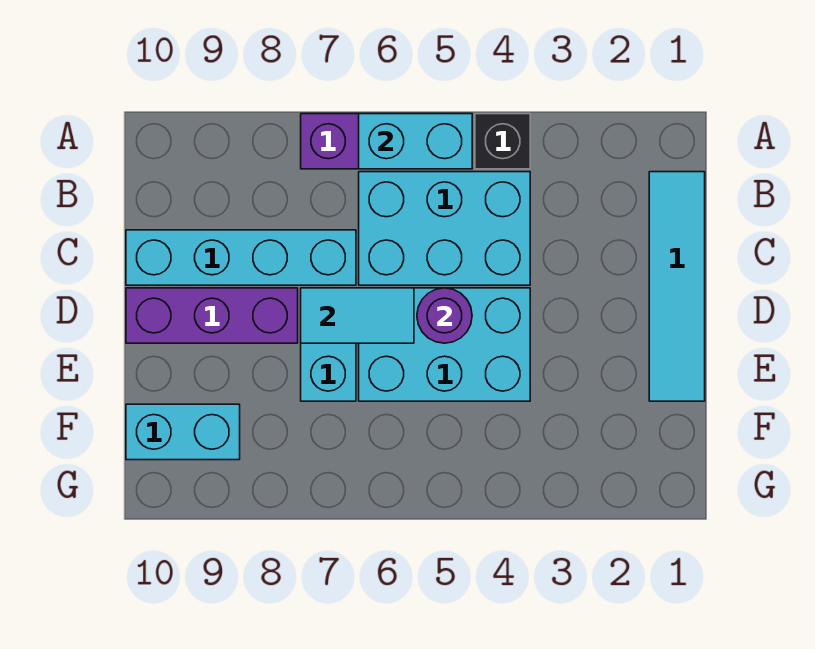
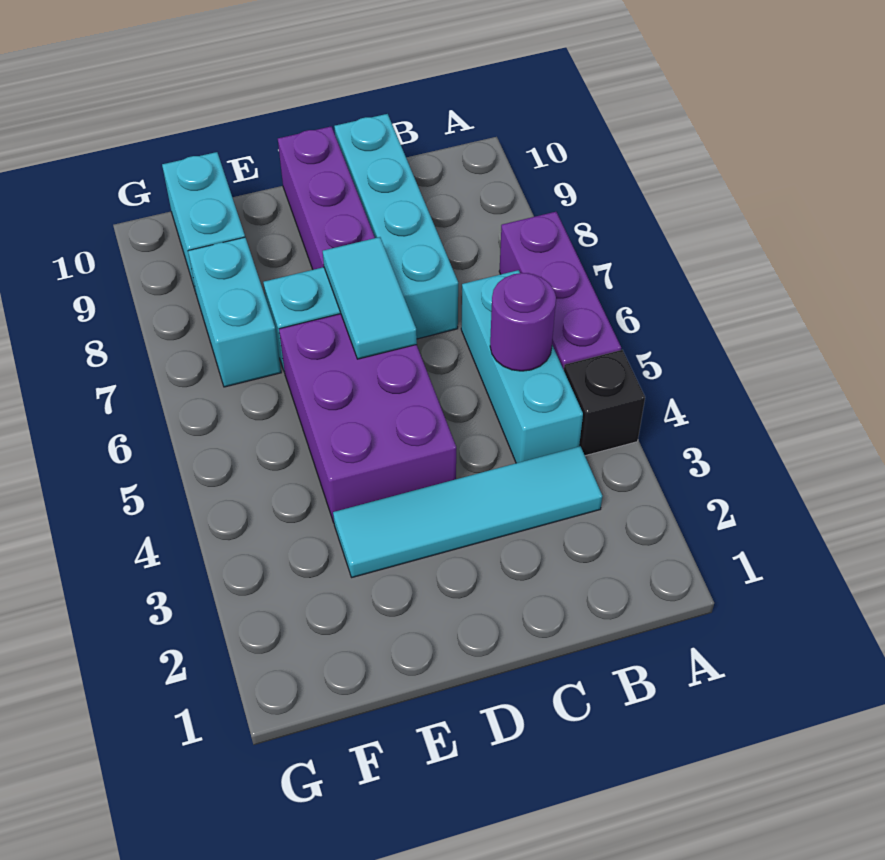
cyan brick A5:A6 level 2 -> cyan brick F7:F8 level 1
cyan tile B1:E1 level 1 -> cyan tile B3:E3 level 1
cyan brick B4:C6 level 1 -> cyan brick B4:B6 level 1
cyan brick D4:E6 level 1 -> purple brick D4:E6 level 1
purple round brick D5 level 2 -> purple round brick B5 level 2

